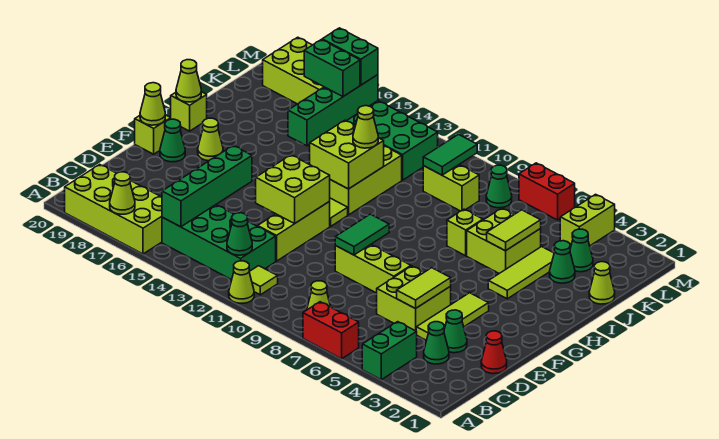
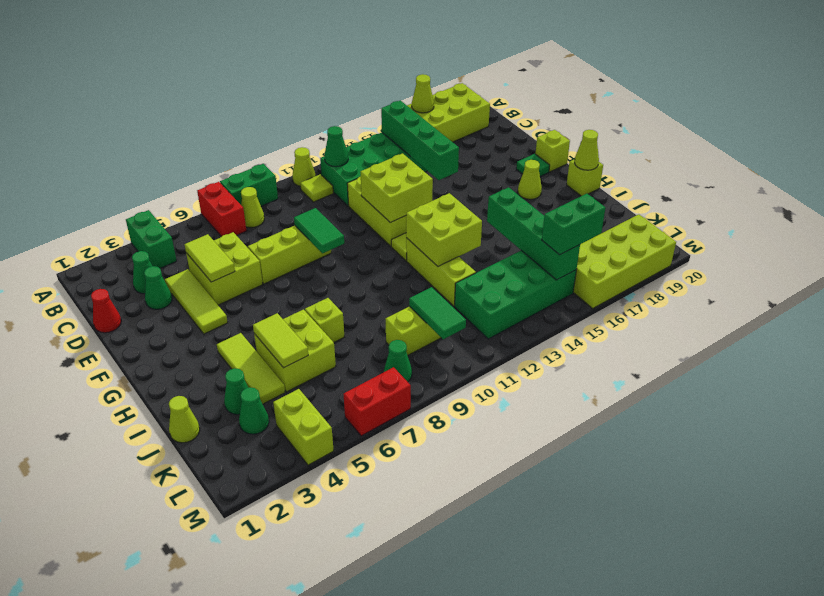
red brick A6:A7 level 1 -> red brick A7:B7 level 1
green cone F19 level 1 -> green tile F19 level 1
lime cone F20 level 2 -> none
lime cone I12 level 3 -> none
green brick K15:K16 level 3 -> green brick A8:A9 level 1

